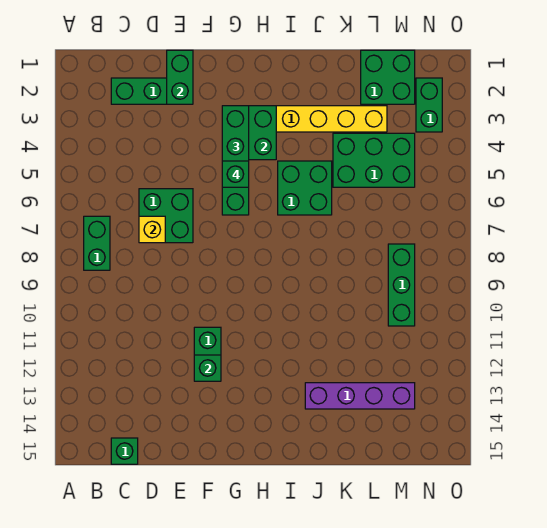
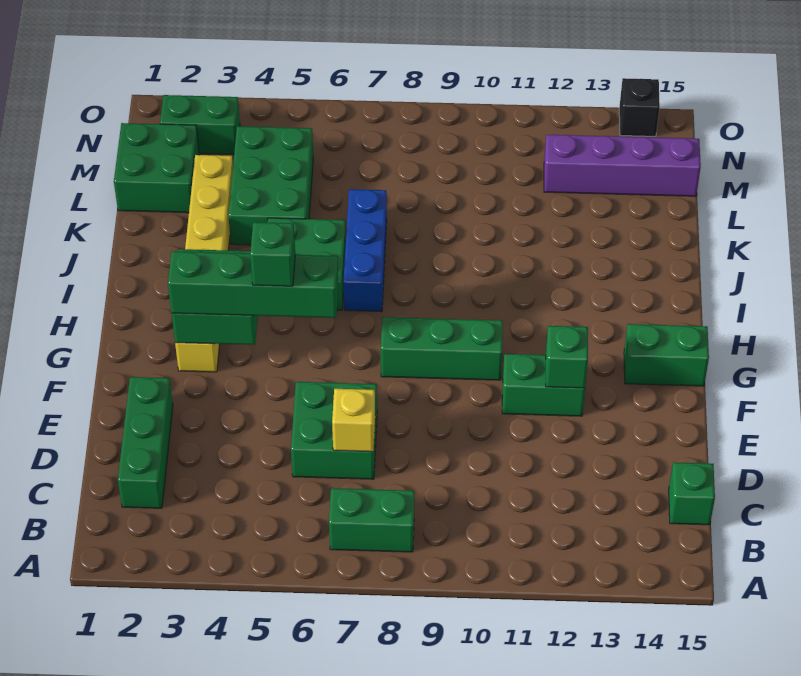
green brick E1:E2 level 2 -> green brick G14:G15 level 1
none -> blue brick I7:K7 level 1
purple brick J13:M13 level 1 -> purple brick M12:M15 level 1
green brick M8:M10 level 1 -> green brick G8:G10 level 1
none -> black brick O14 level 1

